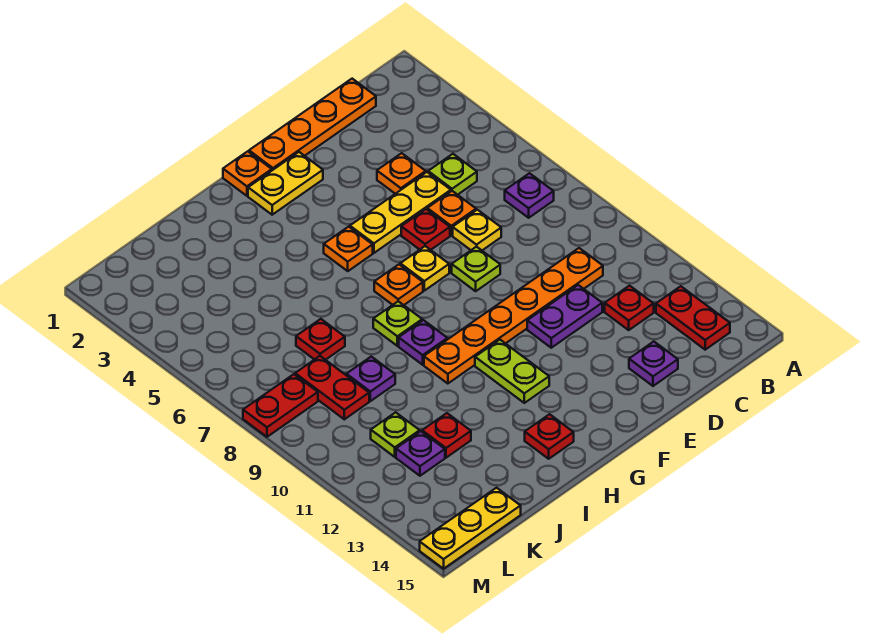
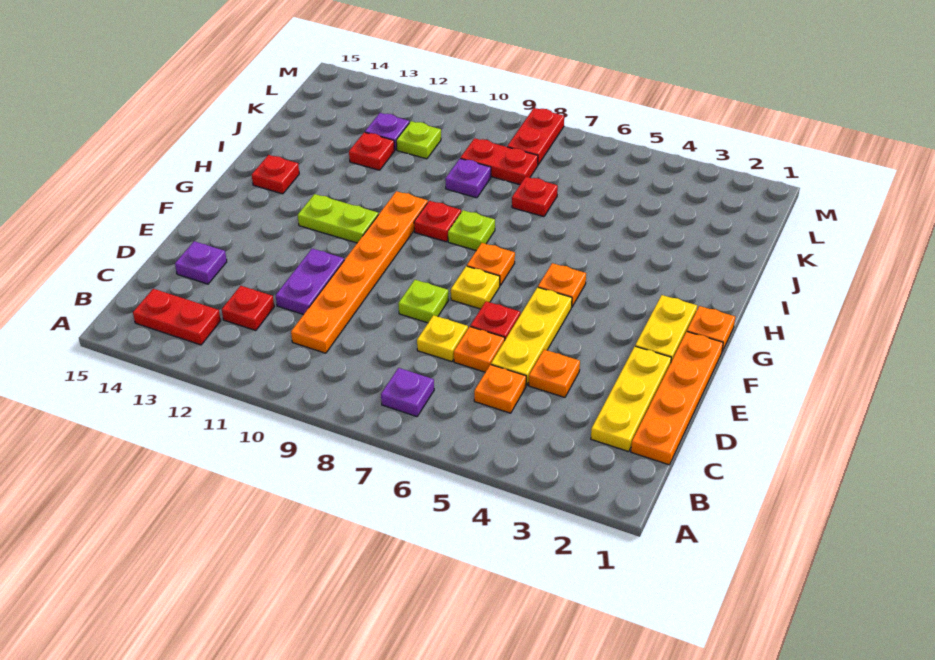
lime plate C5 level 1 -> orange plate C5 level 1
purple plate H9 level 1 -> red plate H9 level 1
yellow plate K15:M15 level 1 -> yellow plate C2:E2 level 1

